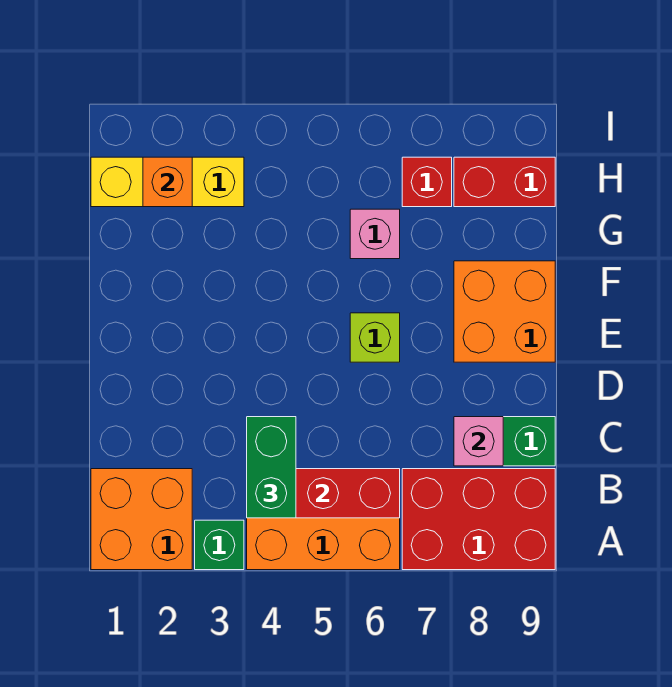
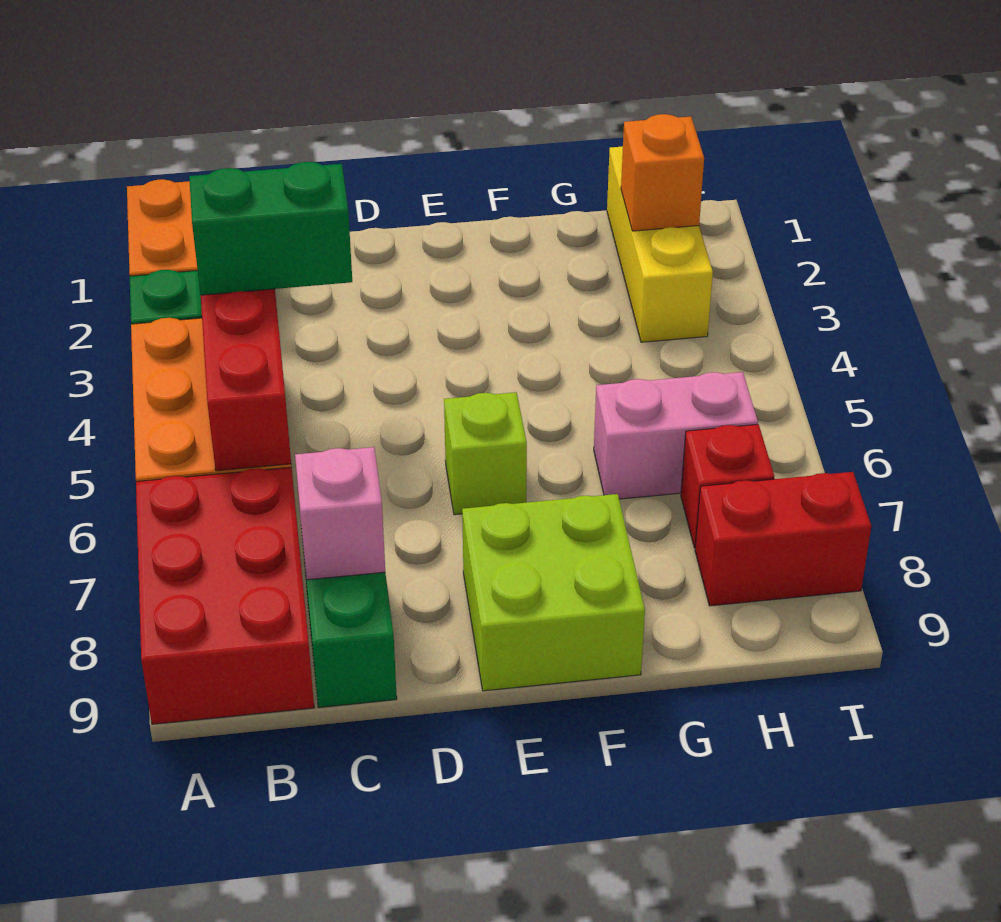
orange brick E8:F9 level 1 -> lime brick E8:F9 level 1
pink brick G6 level 1 -> pink brick G6:H6 level 1
red brick H8:H9 level 1 -> red brick H8:I8 level 1

